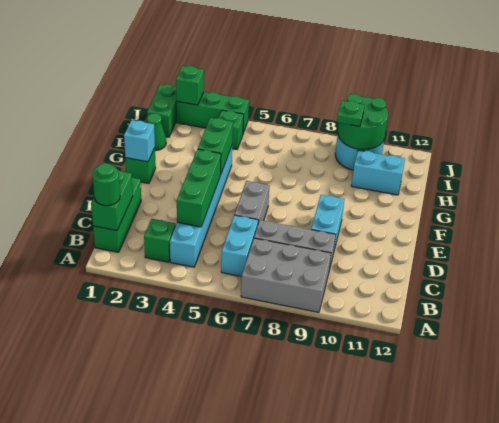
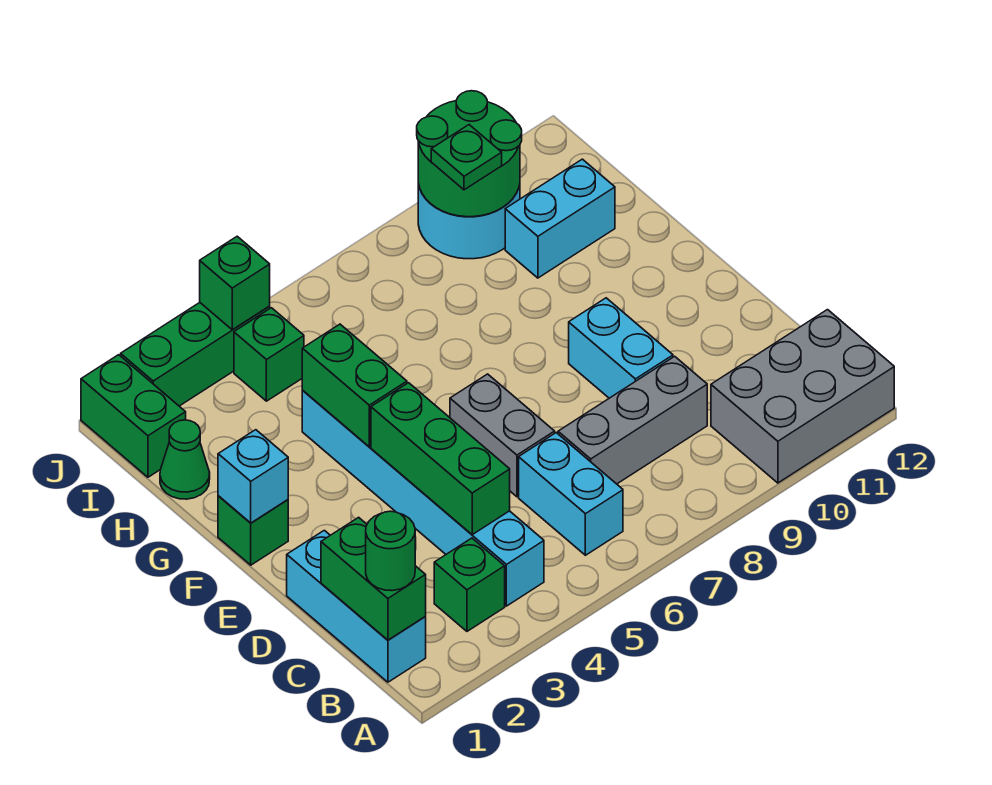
grey brick A7:B9 level 1 -> grey brick A10:B12 level 1
green brick B1:D1 level 1 -> cyan brick B1:D1 level 1
green brick J2 level 2 -> green brick J4 level 2

